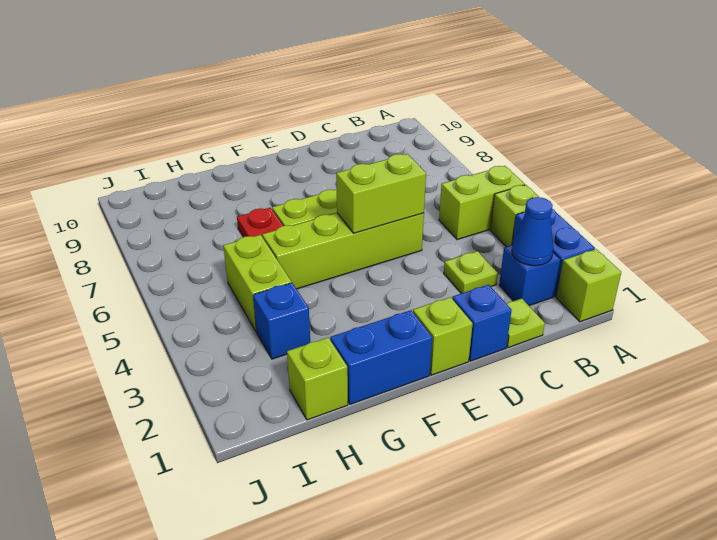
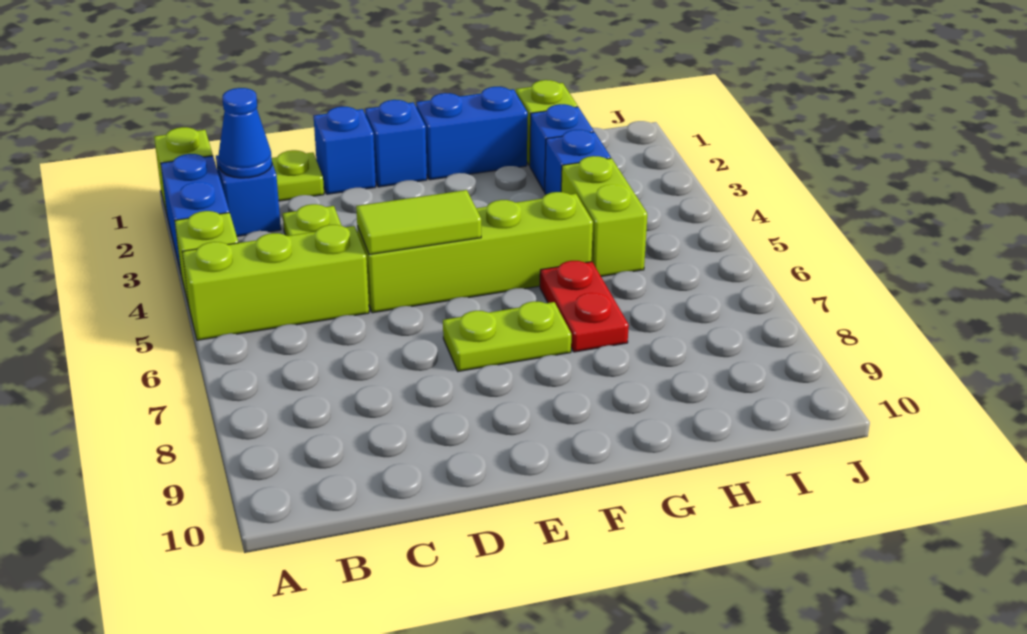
lime brick A5:B5 level 1 -> lime brick A5:C5 level 1
lime brick D5:E5 level 2 -> lime tile D5:E5 level 2
lime brick E1 level 1 -> blue brick E1 level 1
none -> blue brick H2 level 1

